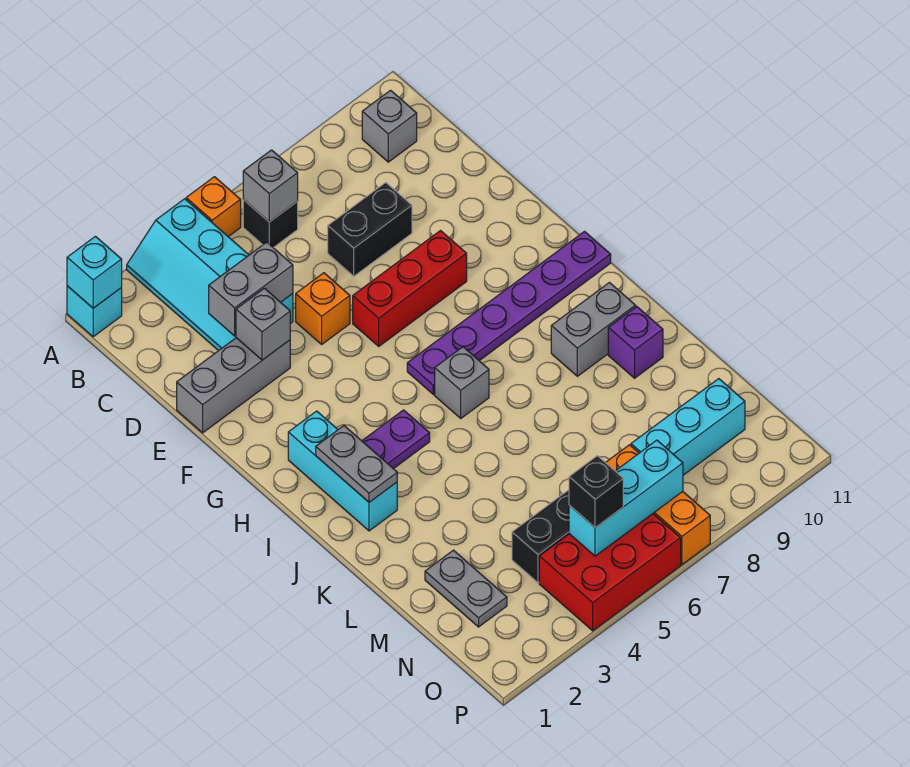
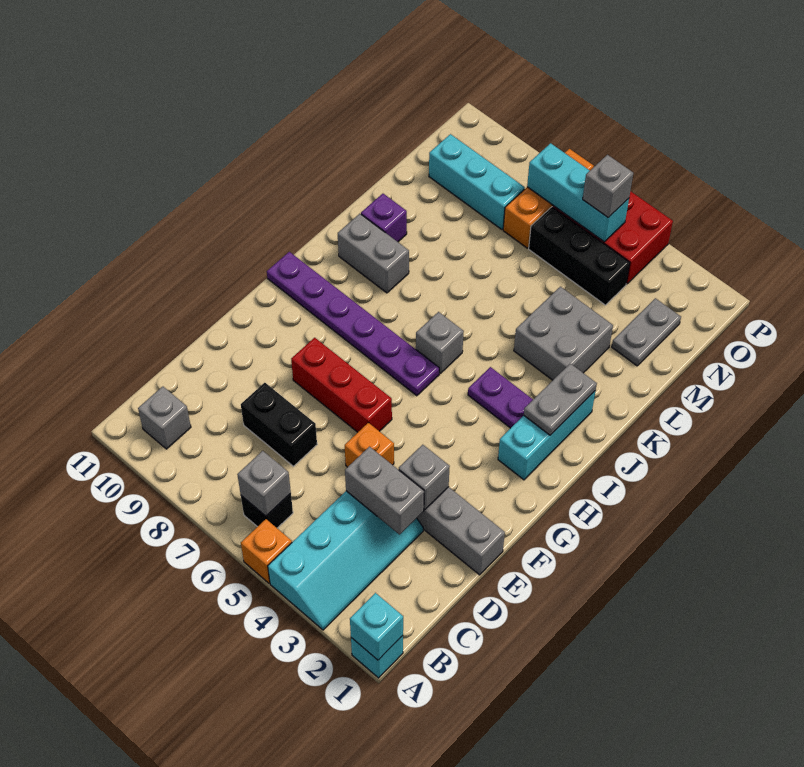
none -> grey brick K3:L4 level 1
black brick O5 level 3 -> grey brick O5 level 3

